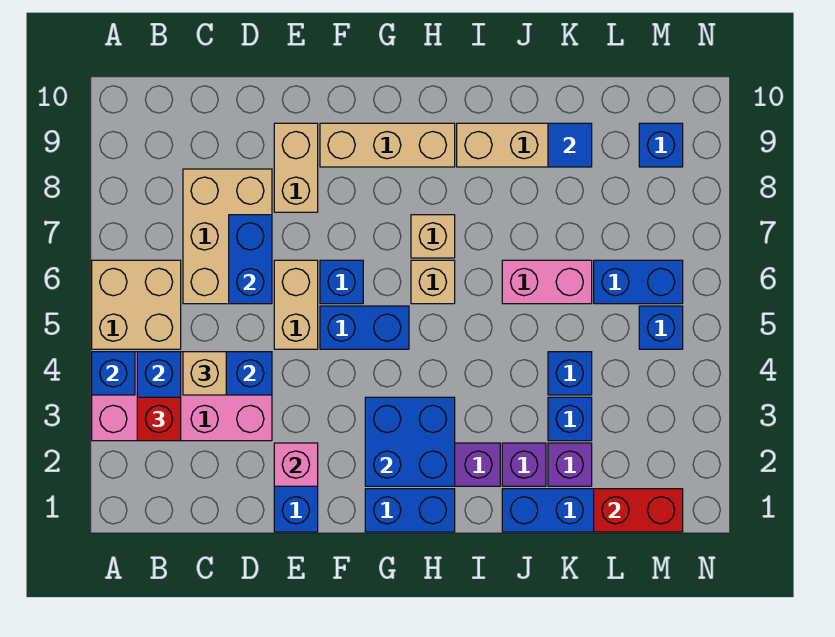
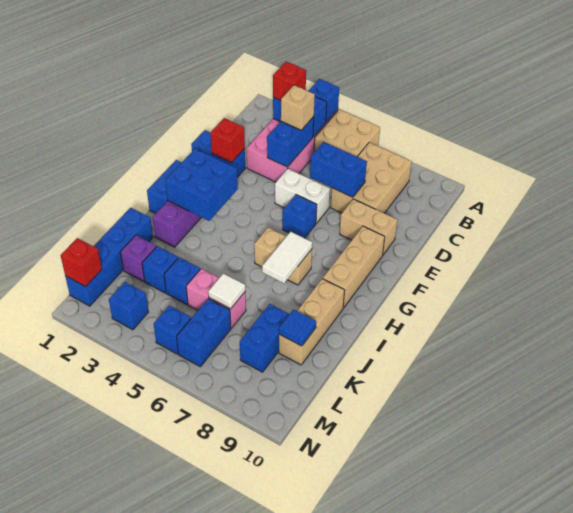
tan brick C6:D8 level 1 -> tan brick B7:D8 level 1
pink brick E2 level 2 -> red brick E2 level 2
tan brick E5:E6 level 1 -> white brick E5:E6 level 1
blue brick F5:G5 level 1 -> blue brick K8:L8 level 1
none -> white tile H7:I7 level 2
purple brick J2 level 1 -> none
pink brick J6:K6 level 1 -> pink brick K5:K6 level 1
none -> white tile K6 level 2
red brick L1:M1 level 2 -> red brick M1 level 2
blue brick M9 level 1 -> blue brick M3 level 1

